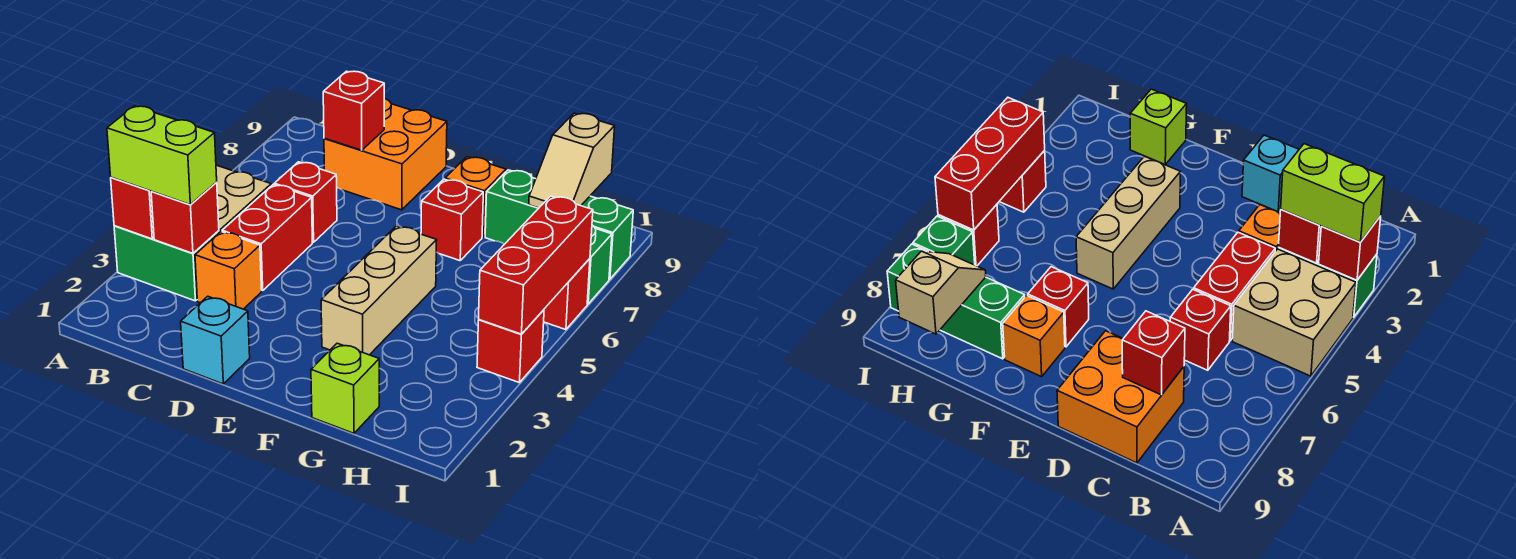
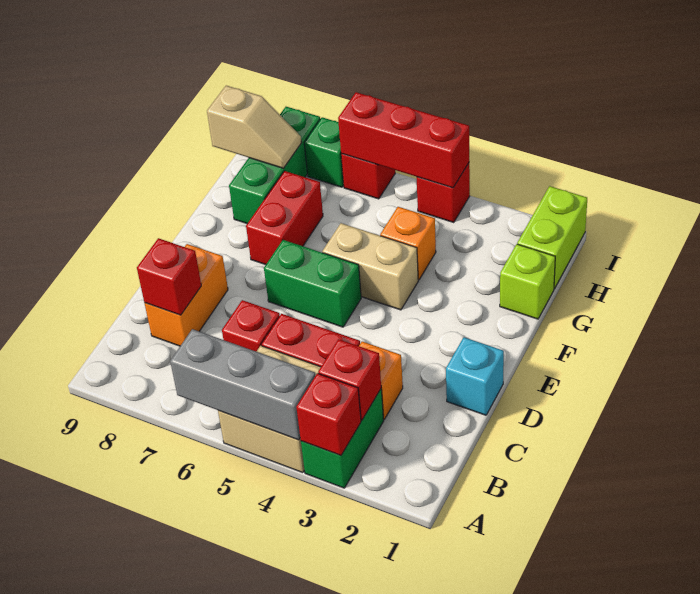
lime brick A3:B3 level 3 -> lime brick H1:I1 level 1
none -> grey brick A4:A6 level 2
orange brick C8:D9 level 1 -> orange brick C8:D8 level 1
none -> green brick E5:E6 level 1
tan brick F3:F5 level 1 -> tan brick F4:F5 level 1
red brick F7 level 1 -> red brick F7:G7 level 1
orange brick F8 level 1 -> orange brick G4 level 1

